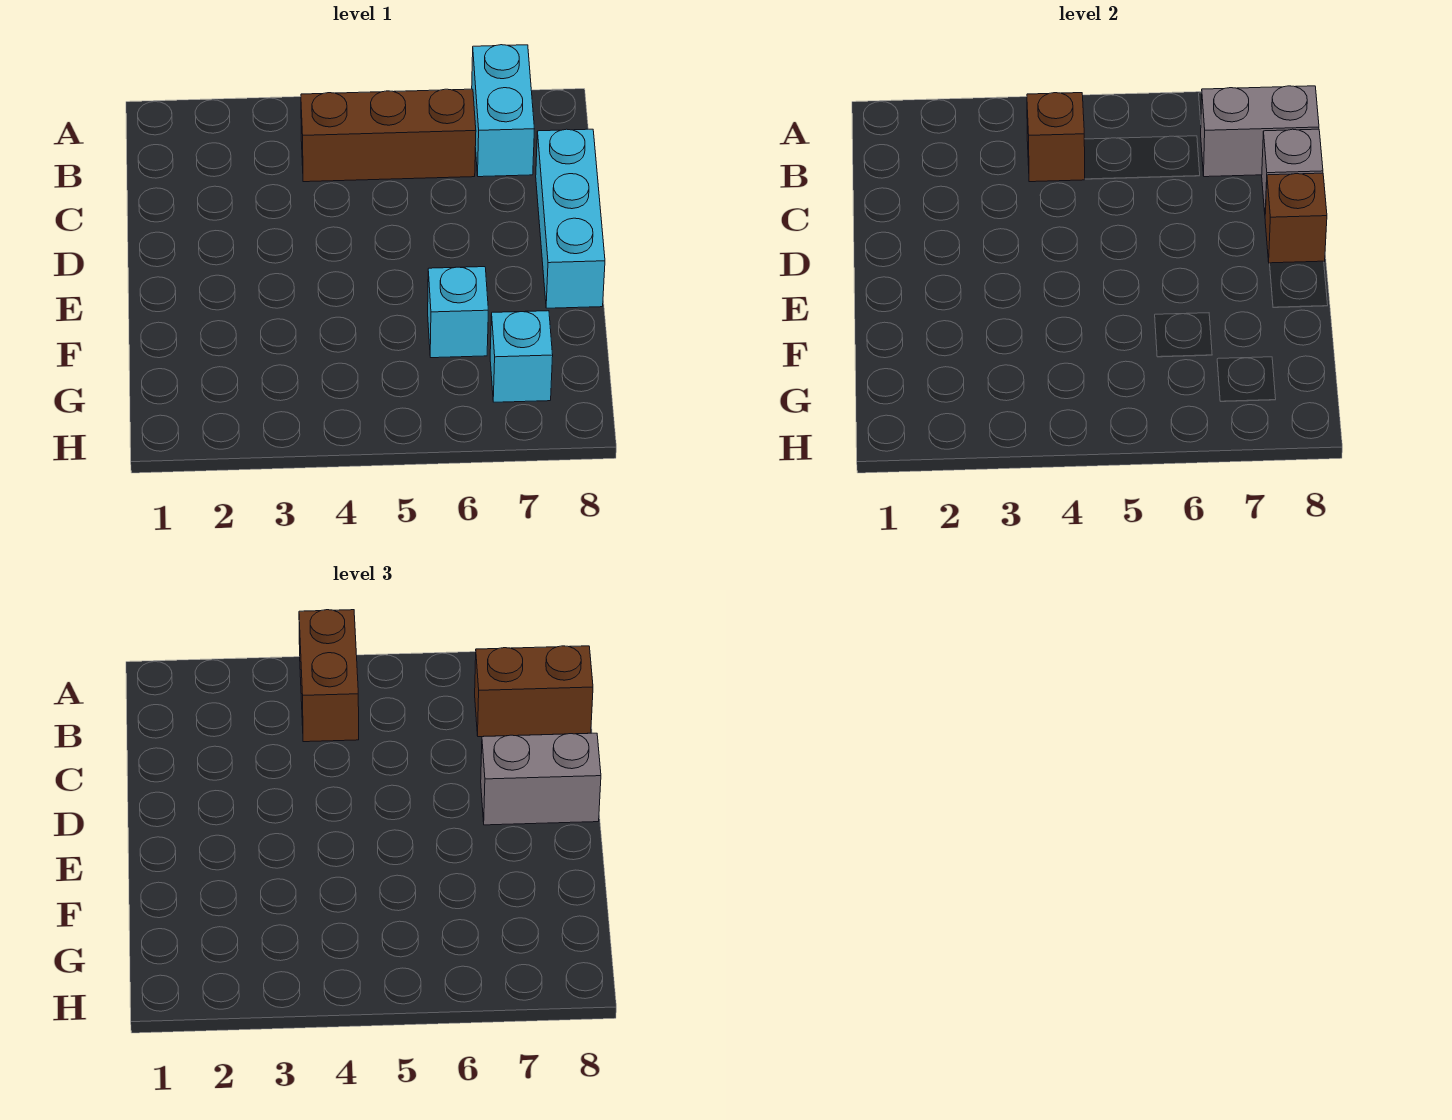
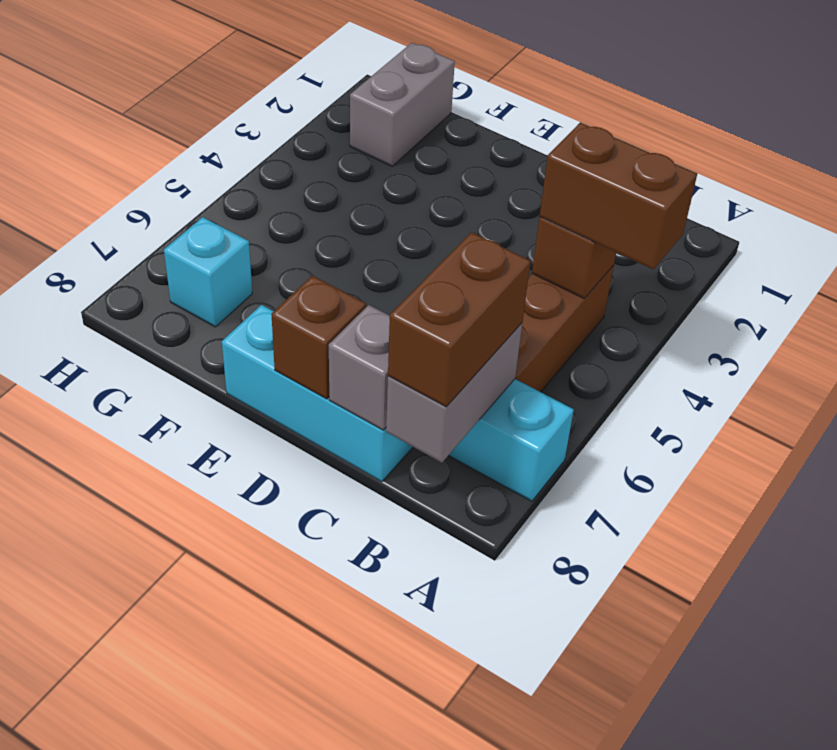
grey brick D7:D8 level 3 -> grey brick G1:G2 level 1
cyan brick F6 level 1 -> none

